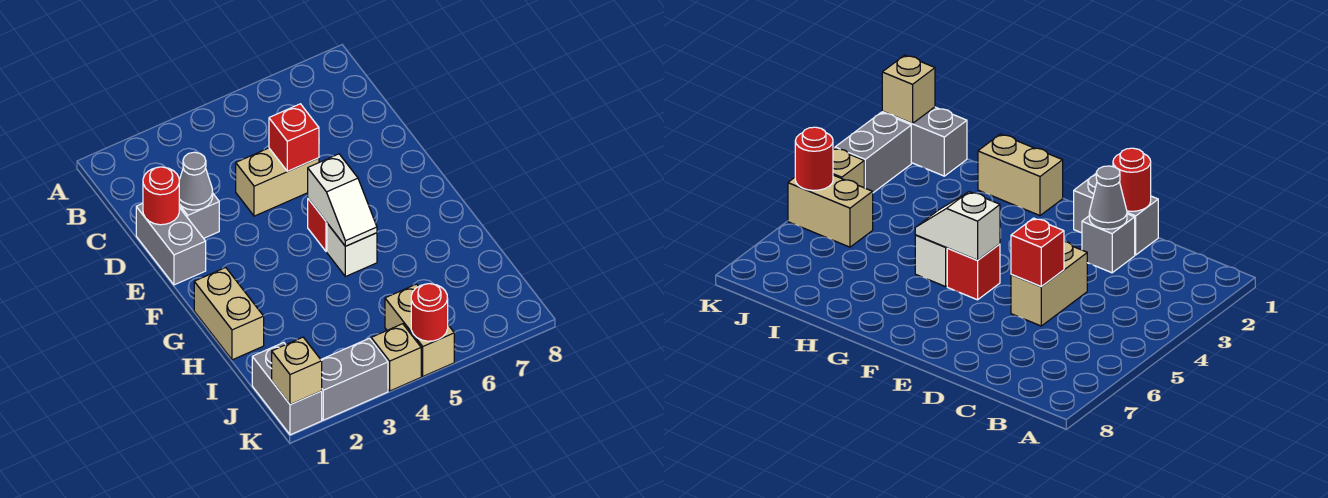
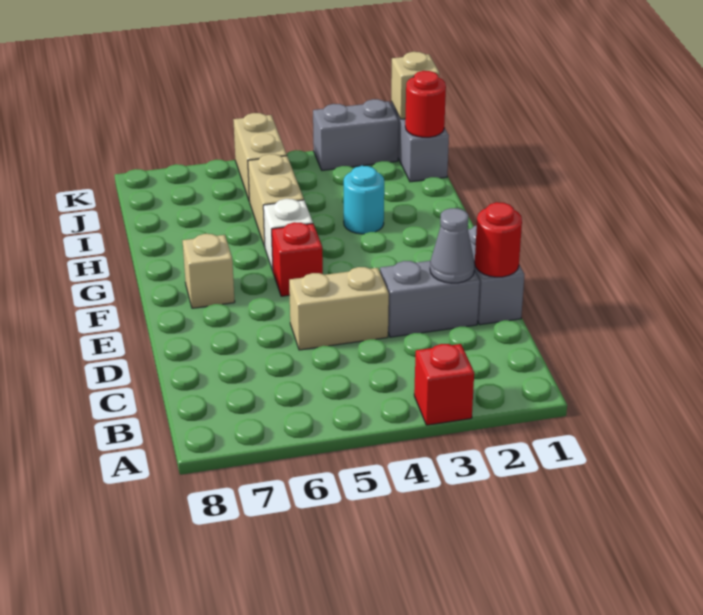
grey brick D2 level 1 -> grey brick D2:D3 level 1
red brick D5 level 2 -> red brick A3 level 1
white slope F5:G5 level 2 top F -> none
tan brick G1:H1 level 1 -> tan brick H5:I5 level 1
none -> cyan round brick H3 level 1
tan brick K4 level 1 -> tan brick F7 level 1
red round brick K5 level 2 -> red round brick J1 level 2

